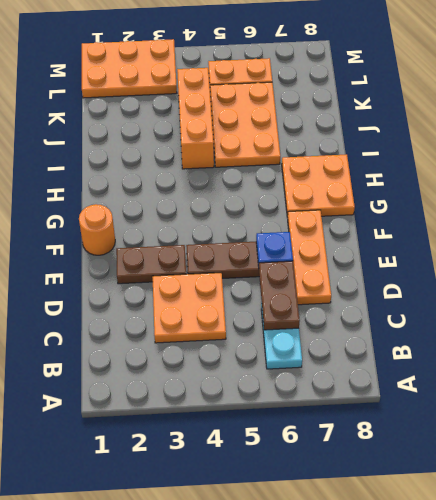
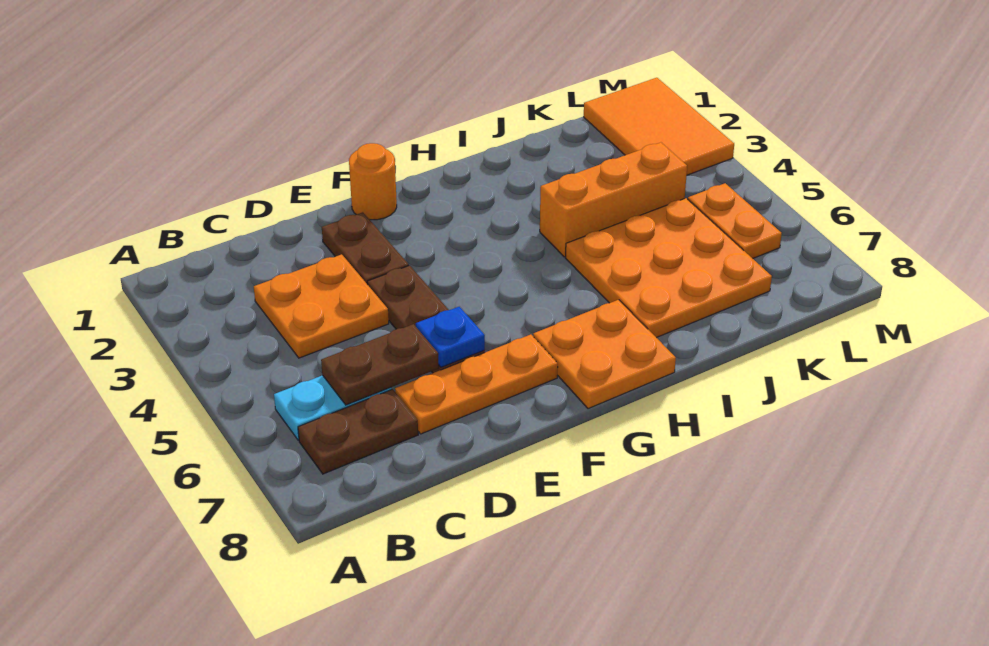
none -> brown plate B7:C7 level 1
orange plate I5:K6 level 1 -> orange plate I5:K7 level 1
orange plate L1:M3 level 1 -> orange tile L1:M3 level 1

